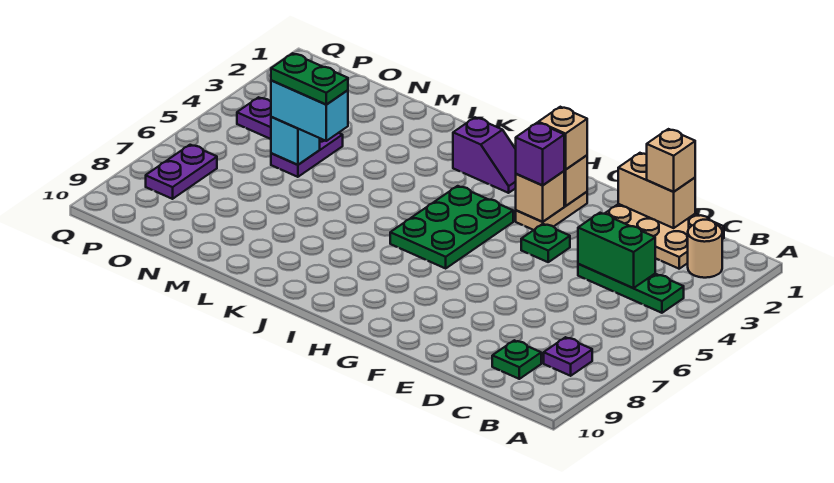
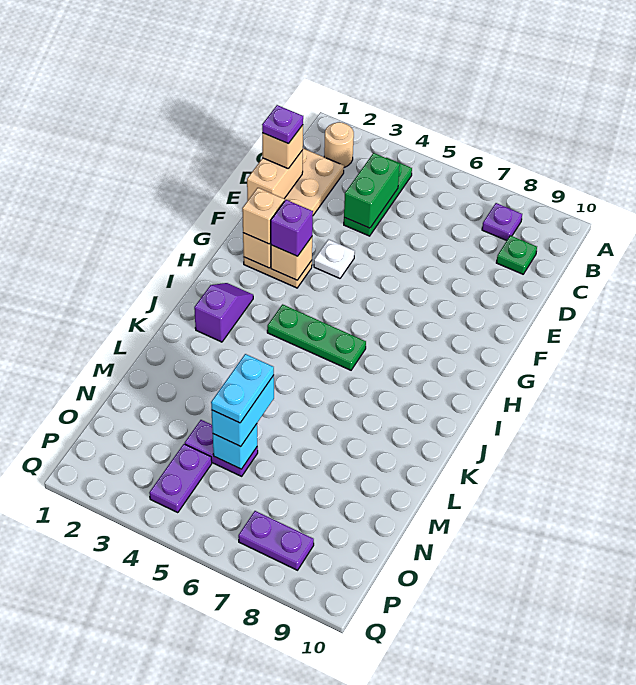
none -> purple plate D1 level 4
green plate F4 level 1 -> white plate F4 level 1
green plate H4:I6 level 1 -> green plate I4:I6 level 1
green plate M5:N5 level 4 -> cyan plate M5:N5 level 4

